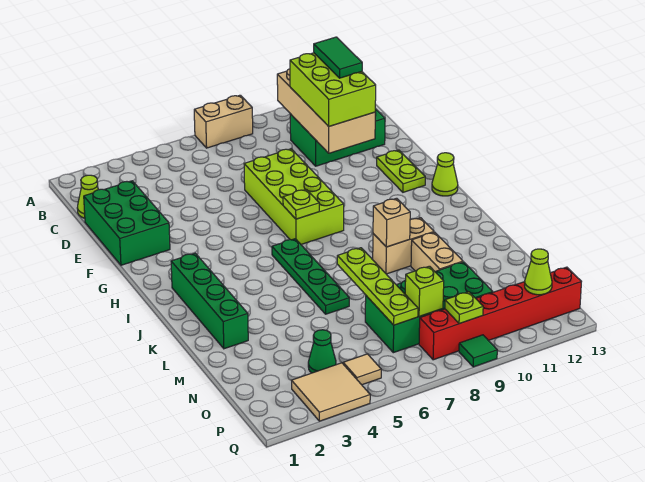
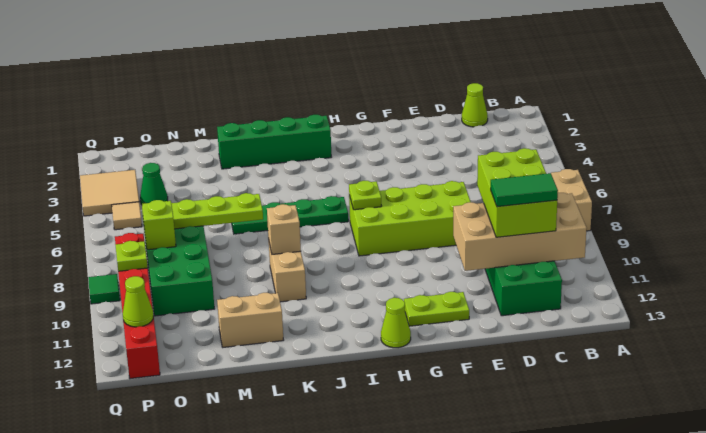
lime brick C10:E11 level 3 -> lime brick C9:D11 level 3
green brick D1:F2 level 1 -> none
tan brick L10:M10 level 1 -> tan brick L12:M12 level 1

